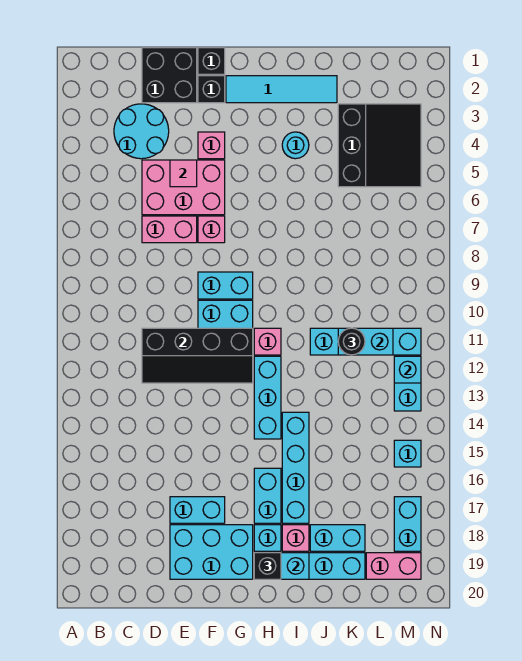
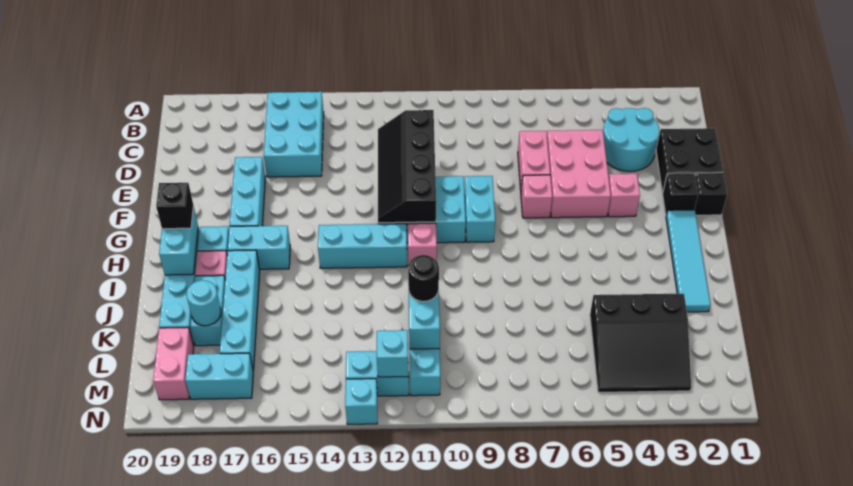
pink tile E5 level 2 -> none
cyan brick E17:F17 level 1 -> cyan brick E17:G17 level 1
cyan brick E18:G19 level 1 -> cyan brick B15:D16 level 1
cyan round brick I4 level 1 -> cyan round brick K18 level 2
cyan brick I14:I17 level 1 -> cyan brick I17:L17 level 1
cyan brick M15 level 1 -> cyan brick N13 level 1

